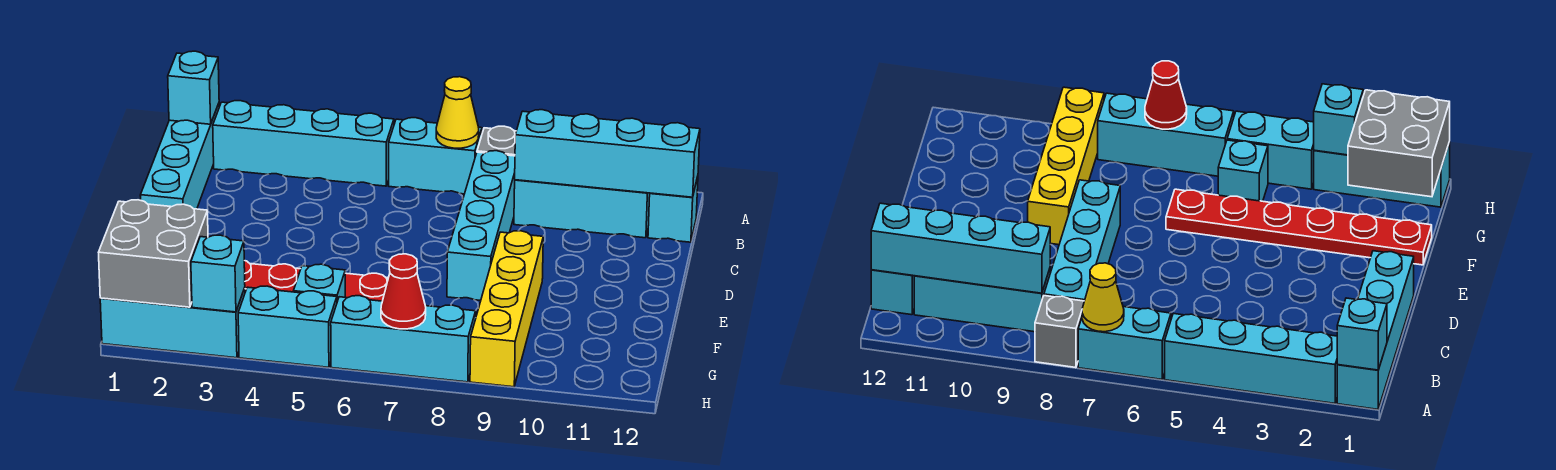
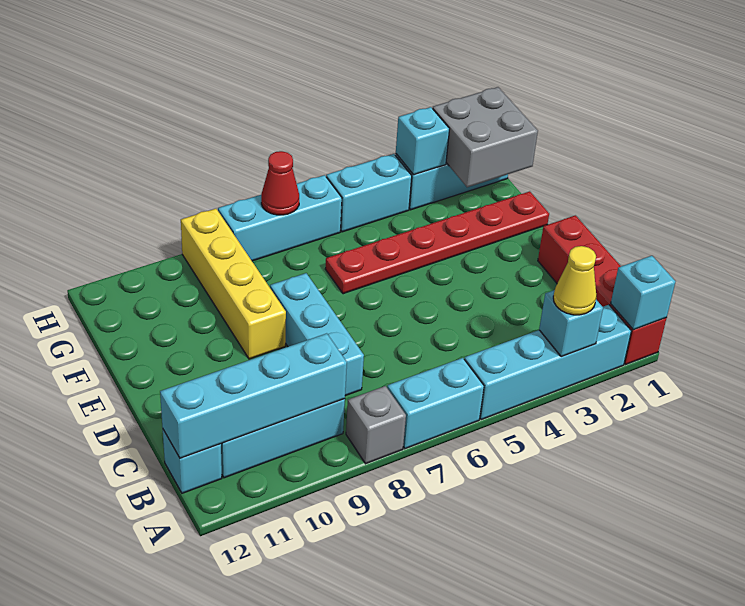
cyan brick A1:D1 level 1 -> red brick A1:D1 level 1
yellow cone A7 level 2 -> yellow cone A3 level 3
cyan brick B8:E8 level 1 -> cyan brick C8:E8 level 1
cyan brick G5 level 1 -> cyan brick A3 level 2

